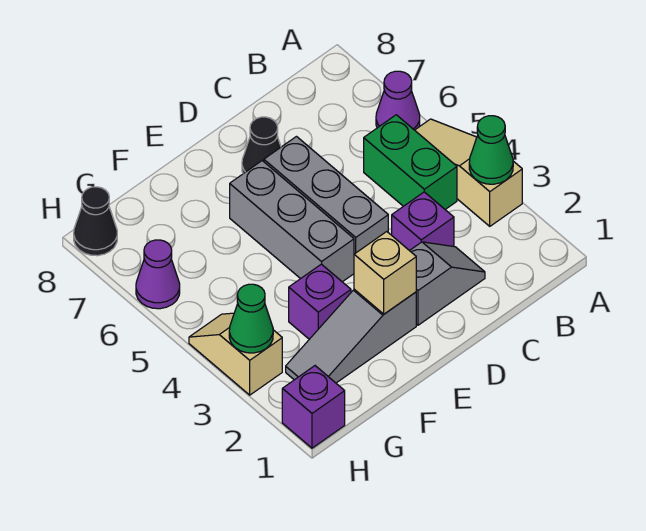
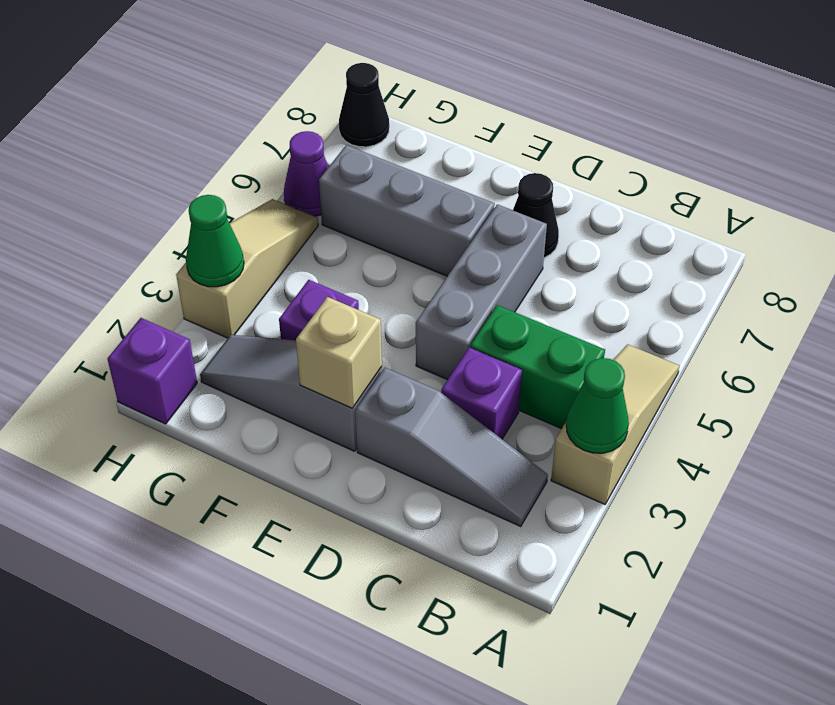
purple cone A6 level 1 -> none
green brick B4:B5 level 1 -> green brick B4:C4 level 1
grey slope C2:D2 level 1 top D -> grey slope B2:D2 level 1 top D
grey brick E4:E6 level 1 -> grey brick E6:G6 level 1
tan slope H3:H4 level 1 top 3 -> tan slope H3:H5 level 1 top 3

